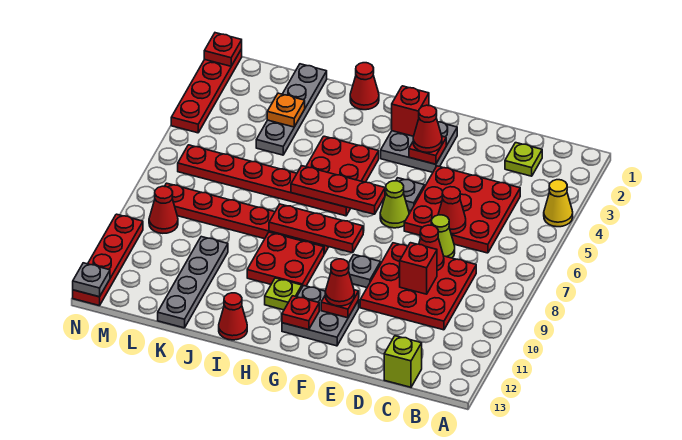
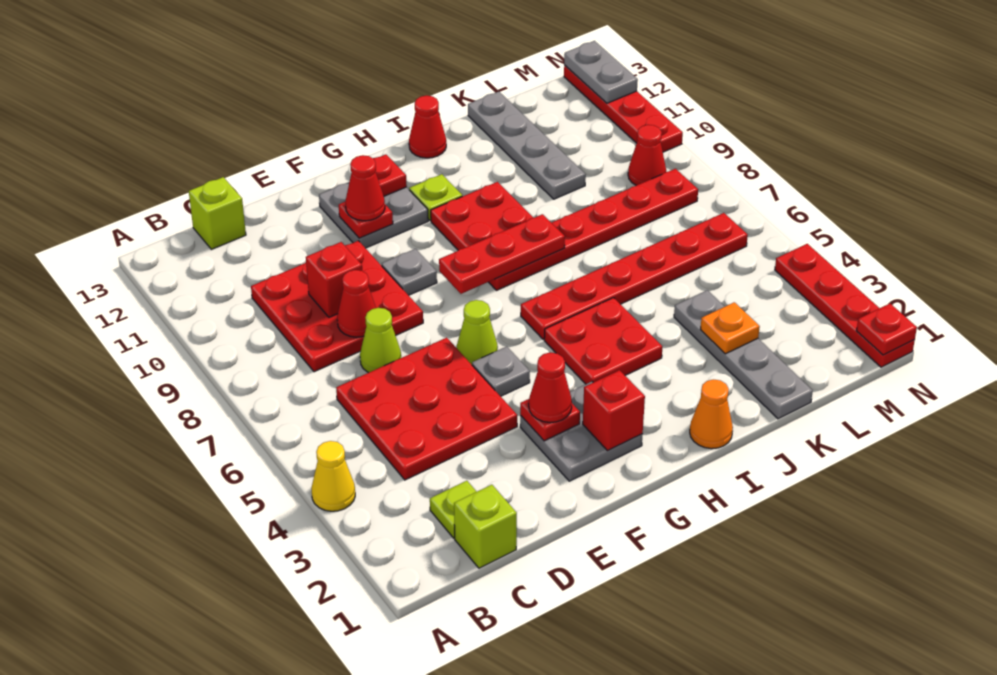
none -> lime brick C1 level 1
red cone D6 level 2 -> none
red plate G6:I6 level 2 -> none
red cone I1 level 1 -> orange cone I1 level 1
grey plate N13 level 2 -> grey plate N12:N13 level 2

